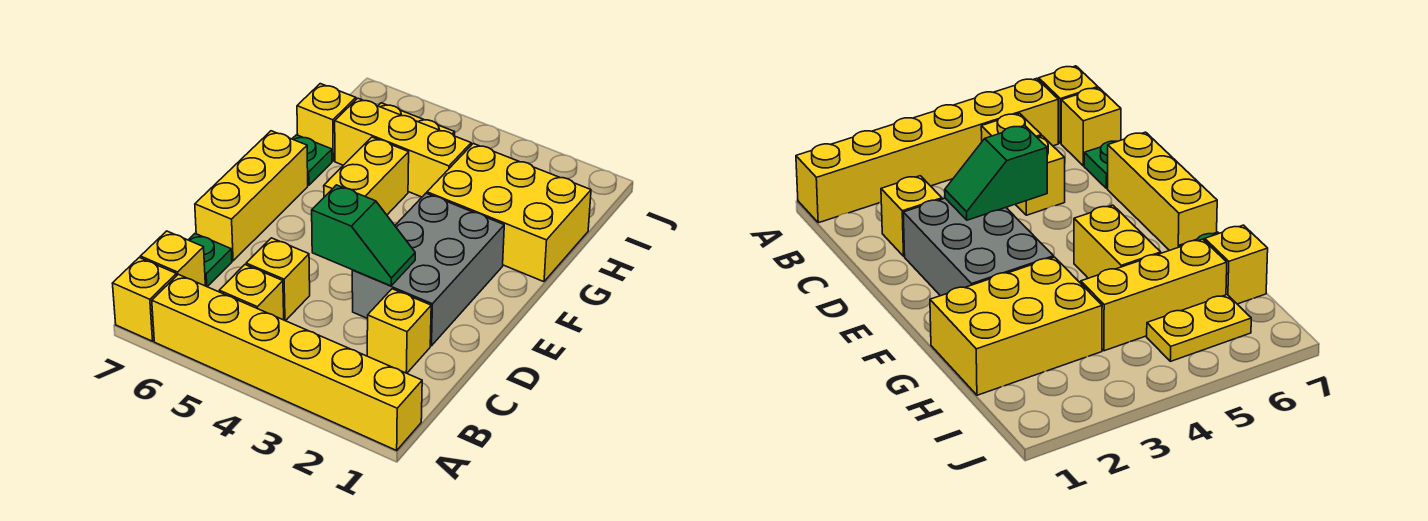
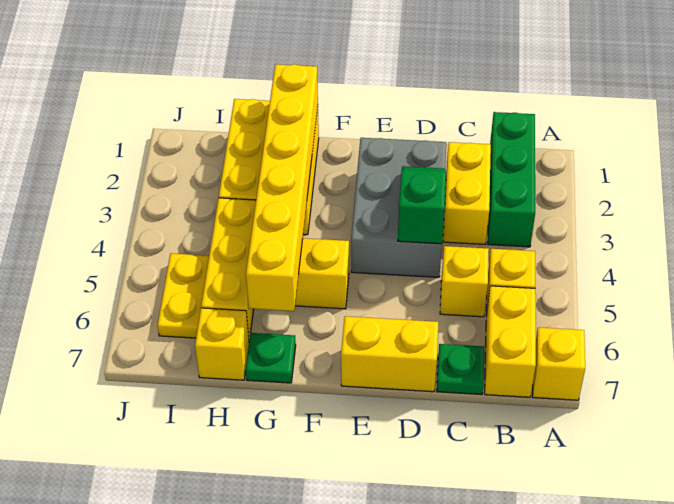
yellow brick A1:A6 level 1 -> yellow brick G1:G6 level 2
none -> green brick B1:B3 level 1
yellow brick B7 level 1 -> yellow brick B6:B7 level 1
yellow brick C2 level 1 -> yellow brick C2:C3 level 1
grey brick D2:F3 level 1 -> grey brick D2:E4 level 1
yellow brick D7:F7 level 1 -> yellow brick D7:E7 level 1

